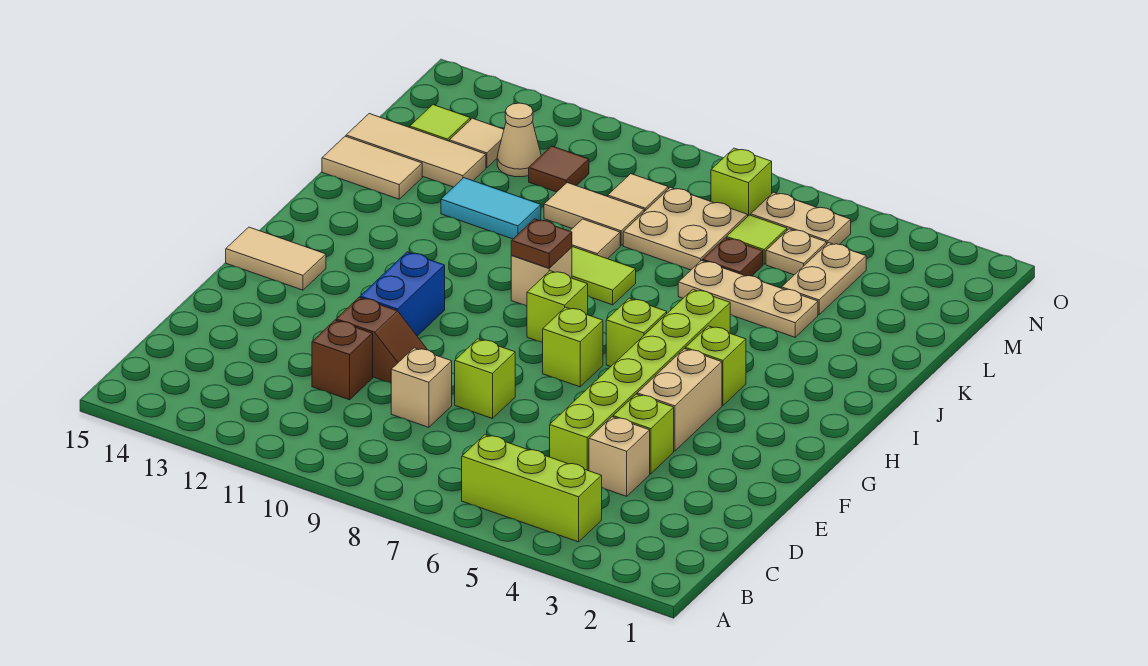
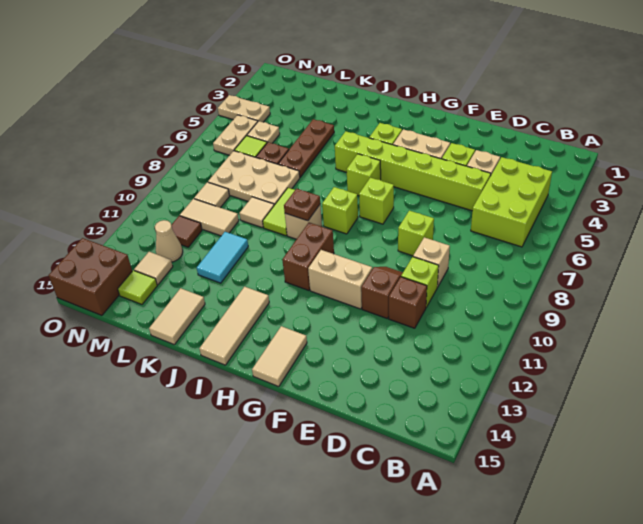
lime brick B4:B6 level 1 -> lime brick B4:C6 level 1
blue brick F11:G11 level 1 -> tan brick F11:G11 level 1
none -> brown brick H10:H11 level 1
tan plate K4:K6 level 1 -> brown plate K4:K6 level 1
tan plate L4:M4 level 1 -> tan plate N4:O4 level 1
tan plate L7:M8 level 1 -> tan plate K7:M8 level 1
tan tile L9:L10 level 1 -> tan tile L10:M10 level 1
tan tile L13:L15 level 1 -> tan tile I13:I15 level 1
lime brick N7 level 1 -> lime brick D10 level 1
none -> brown brick N14:O15 level 1

